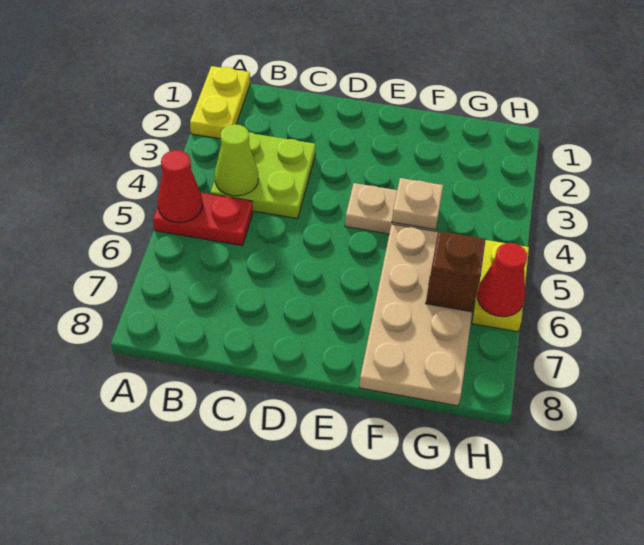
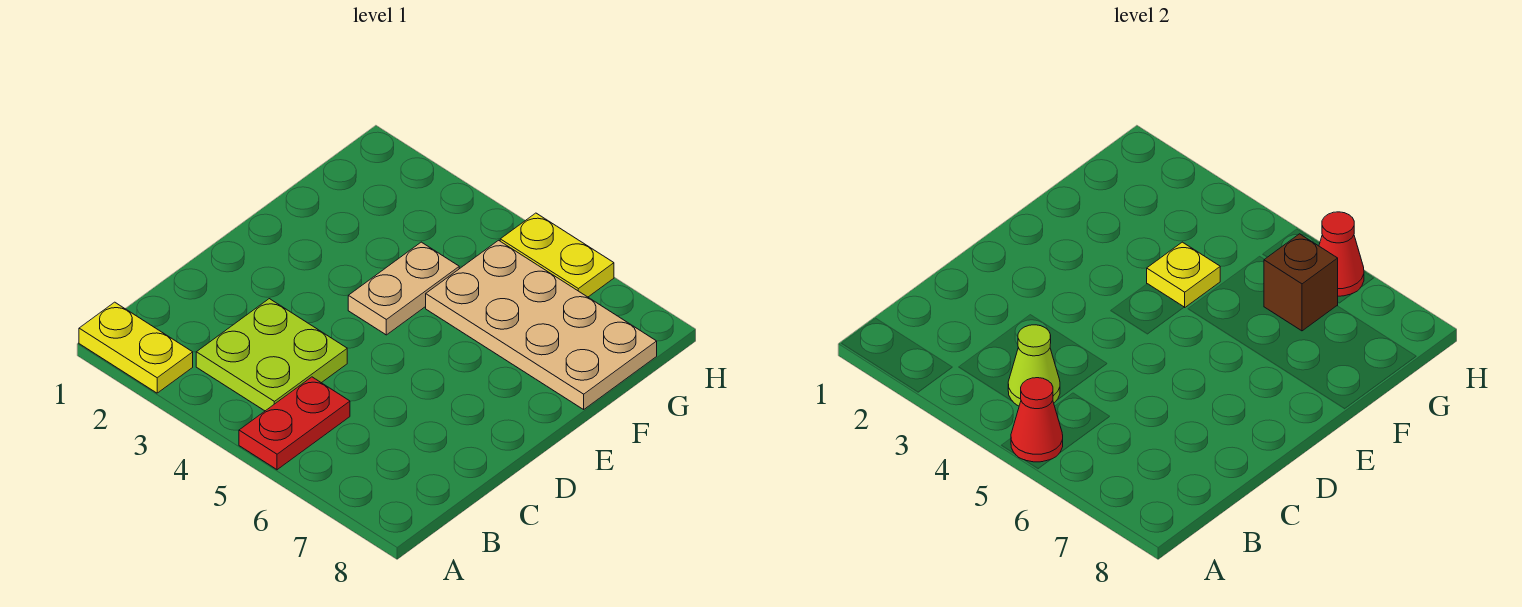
tan plate F4 level 2 -> yellow plate F4 level 2

